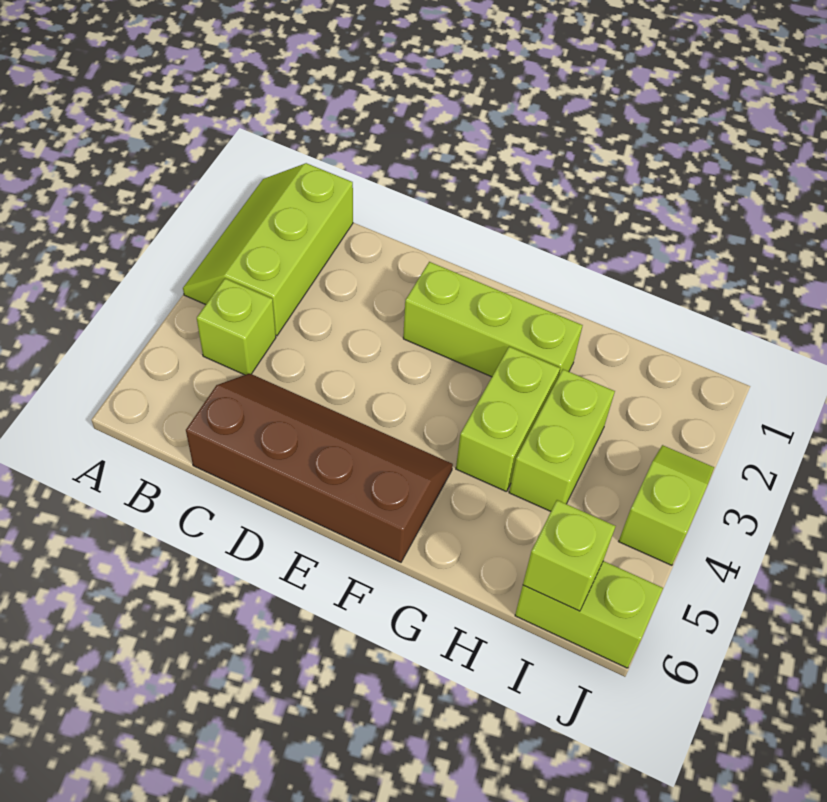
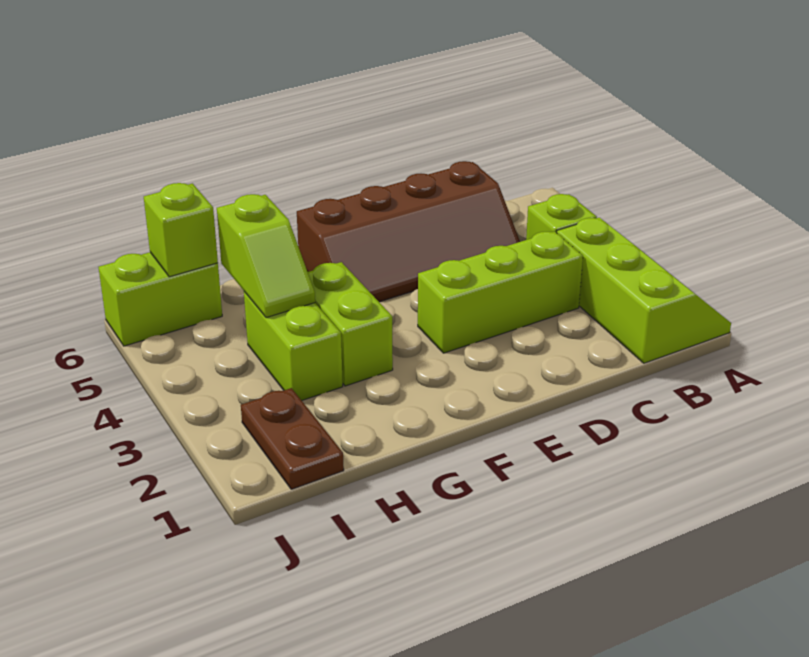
lime brick E2:G2 level 1 -> lime brick C3:E3 level 1
none -> brown plate I1:I2 level 1
lime slope J3:J4 level 1 top 4 -> lime slope H4:H5 level 2 top 5

